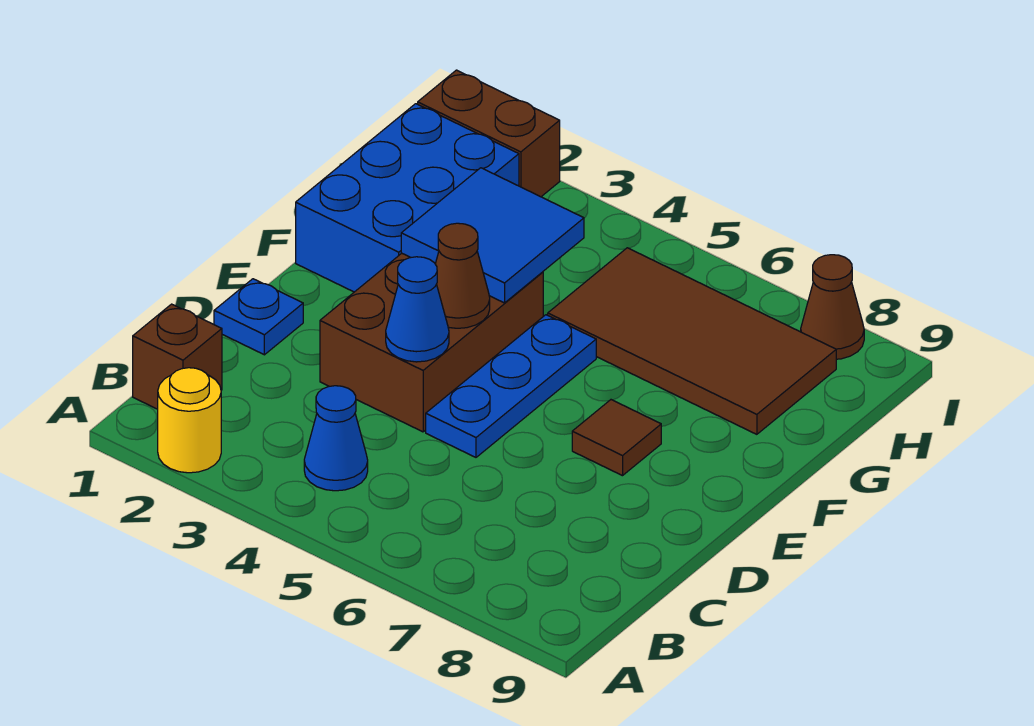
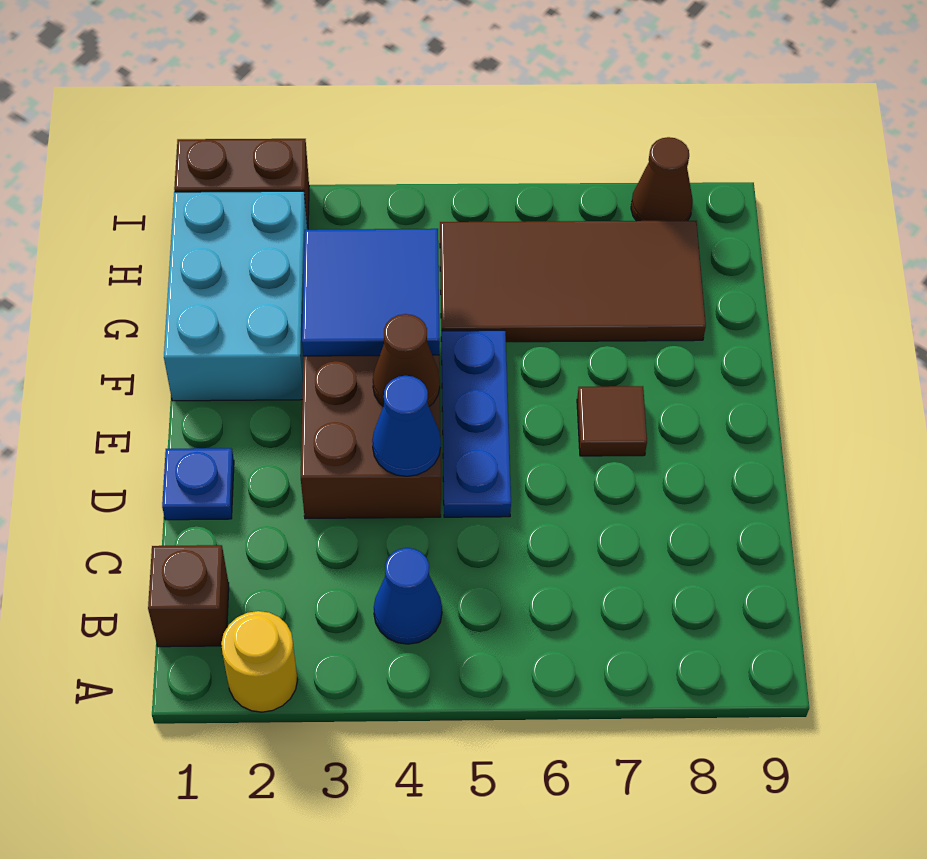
blue brick F1:H2 level 1 -> cyan brick F1:H2 level 1

